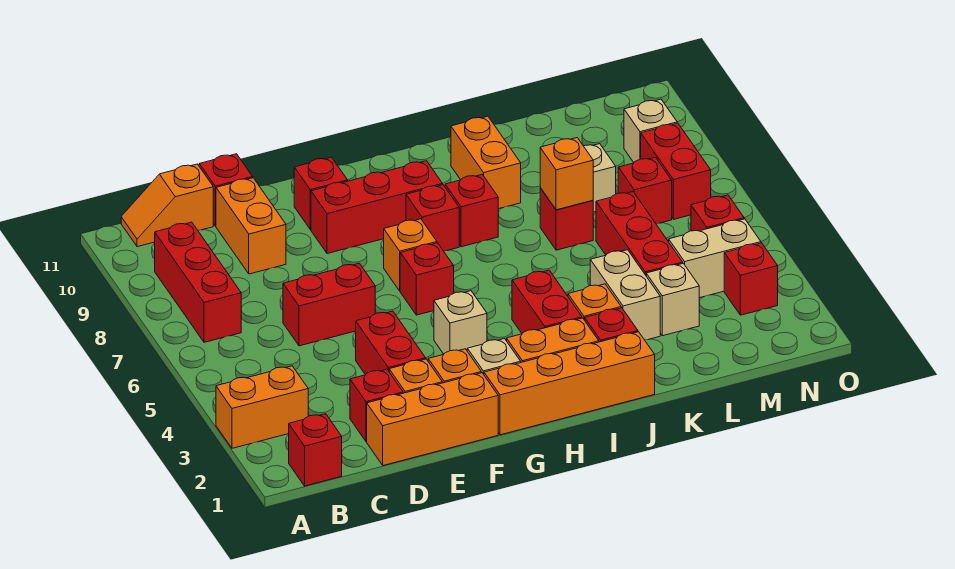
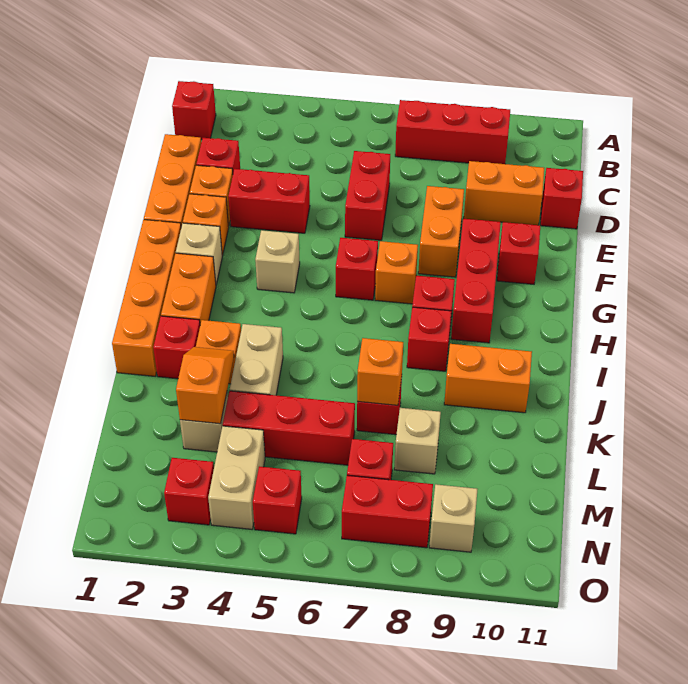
orange brick A3:B3 level 1 -> orange brick E8:F8 level 1
orange slope B11:C11 level 1 top C -> orange slope K3:L3 level 2 top L
red brick I3:I4 level 1 -> none
tan brick K3:K4 level 1 -> tan brick J4:K4 level 1

